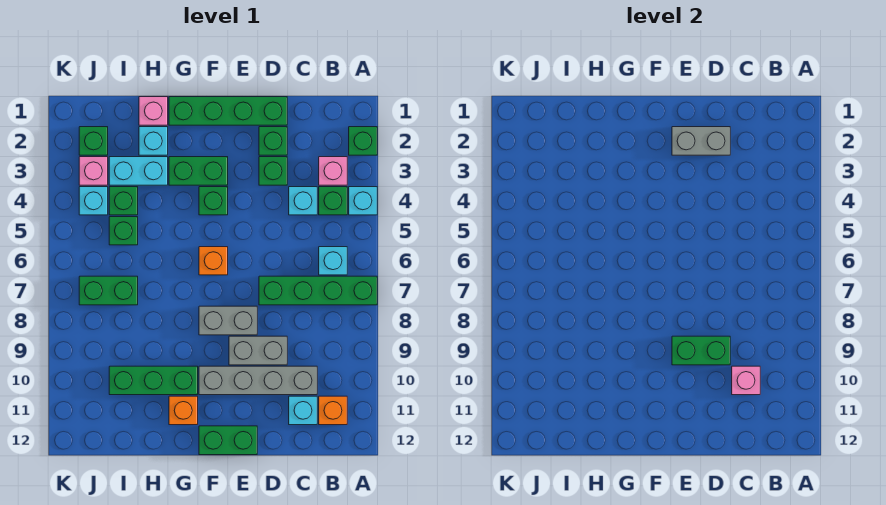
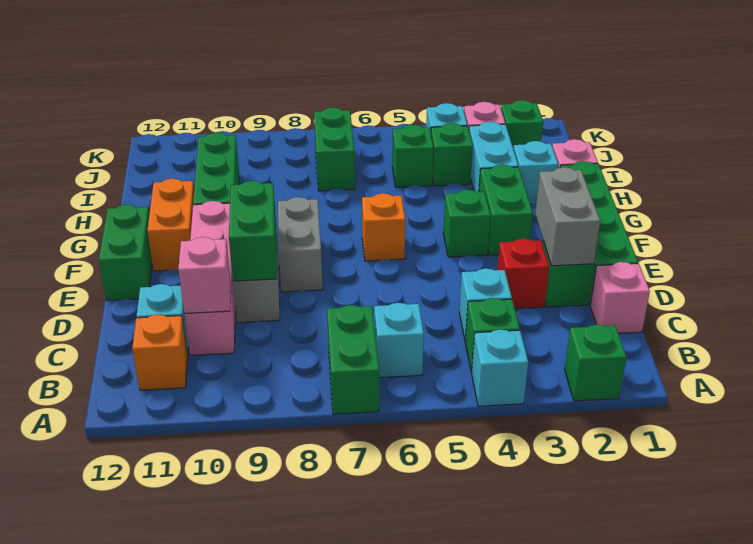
green brick A7:D7 level 1 -> green brick A7:B7 level 1
pink brick B3 level 1 -> pink brick C1 level 1
grey brick C10:F10 level 1 -> pink brick C10:F10 level 1
green brick D3 level 1 -> red brick D3 level 1
orange brick G11 level 1 -> orange brick F11:G11 level 1

